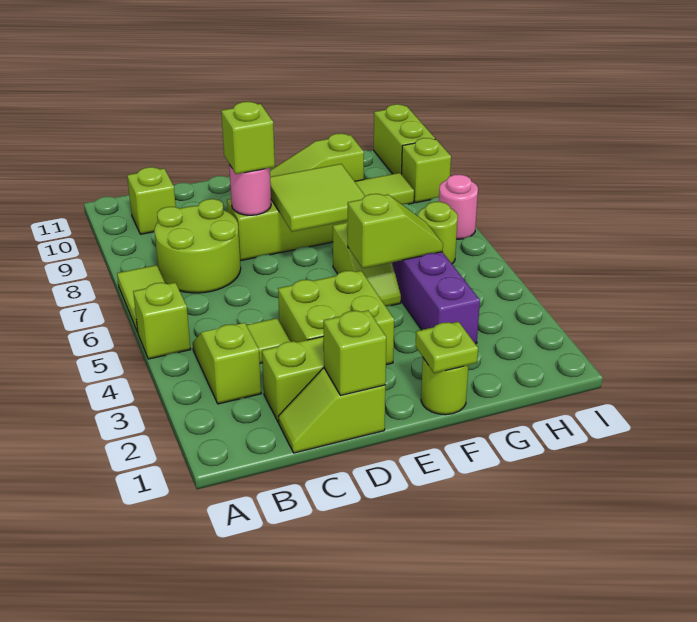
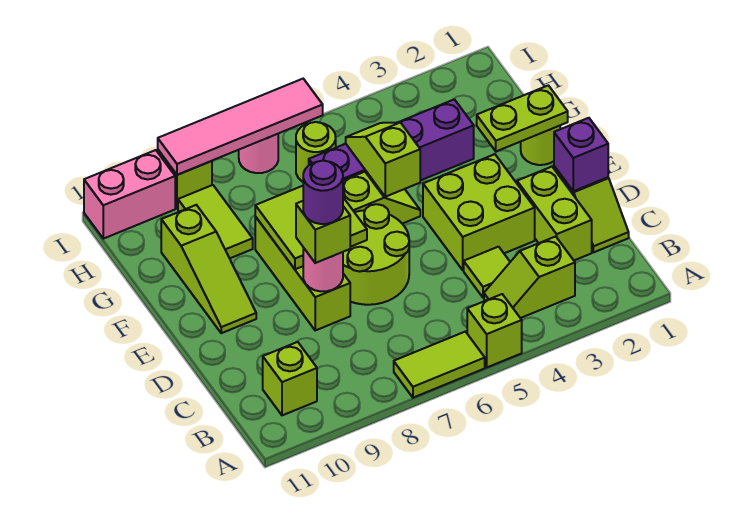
lime round brick B7:C8 level 1 -> lime round brick D6:E7 level 1
lime brick D1 level 2 -> purple brick D1 level 2
none -> purple round brick D8 level 4
lime plate F1 level 2 -> lime plate F1:F2 level 2
none -> pink tile I6:I9 level 2
lime brick I10:I11 level 1 -> pink brick I10:I11 level 1

